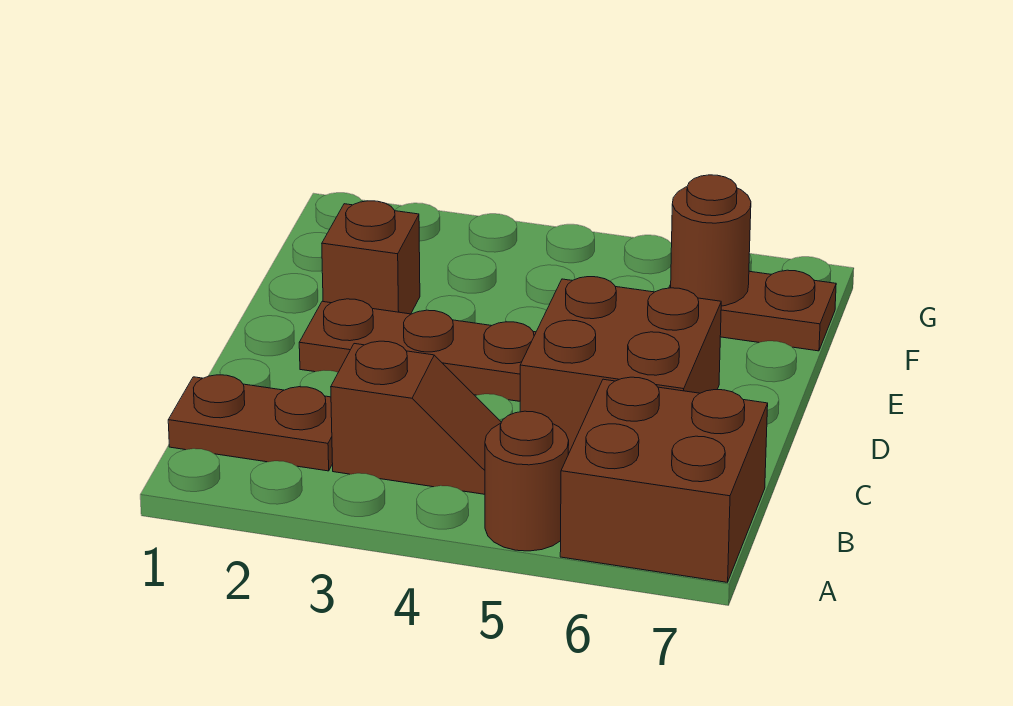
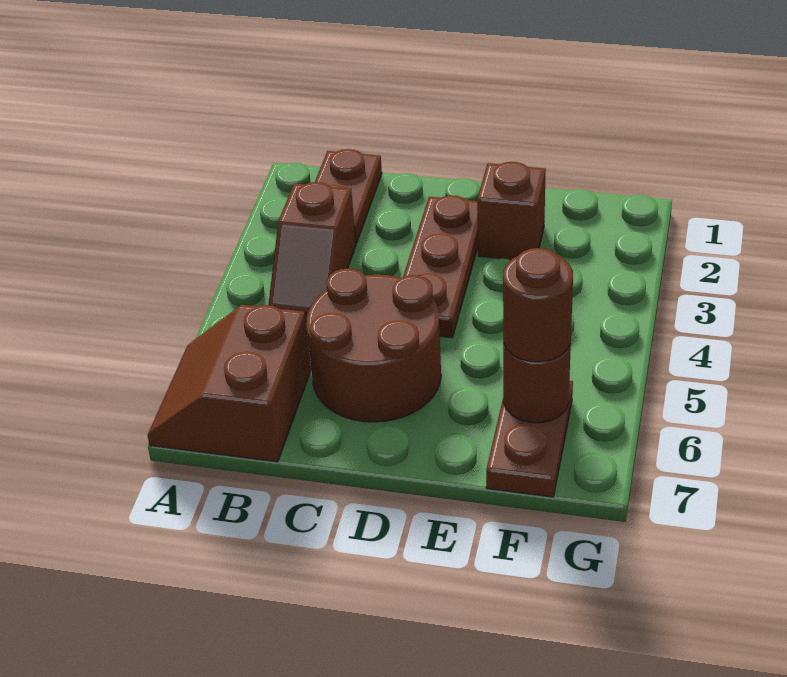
brown round brick A5 level 1 -> brown round brick F6 level 3
brown brick A6:B7 level 1 -> brown slope A6:B7 level 1 top B
brown brick C5:D6 level 1 -> brown round brick C5:D6 level 1

